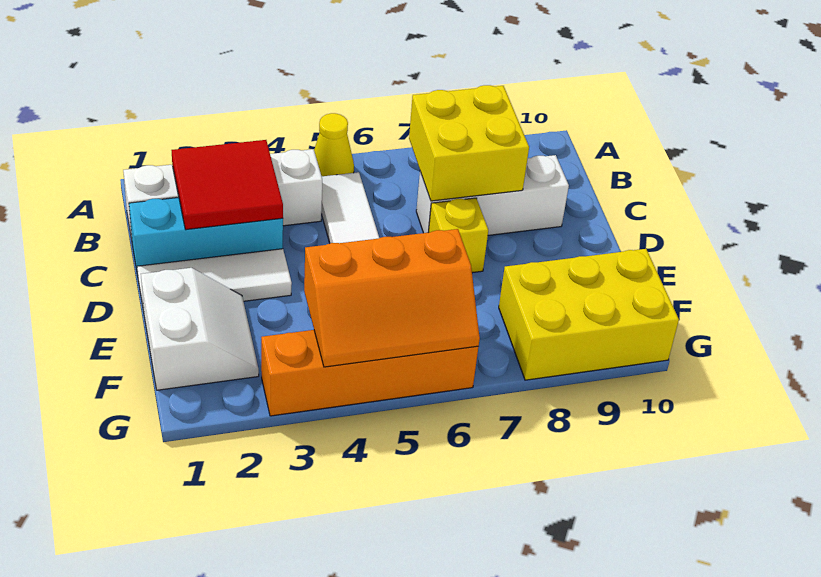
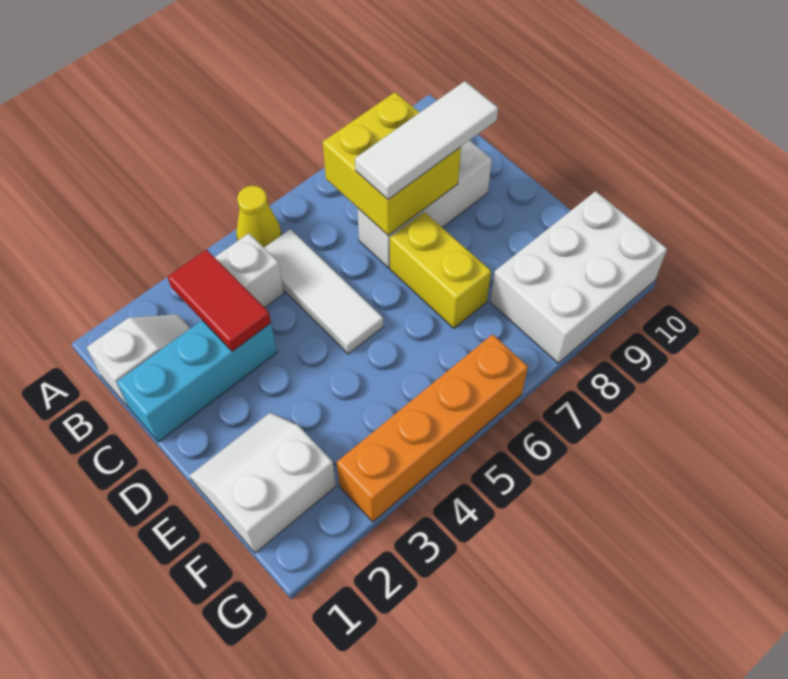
red tile B2:C3 level 2 -> red tile B3:C3 level 2
white tile D1:D3 level 1 -> white tile C7:C9 level 3
yellow brick D7 level 1 -> yellow brick D7:E7 level 1
white slope E1:F2 level 1 top 1 -> white slope E1:F2 level 1 top F
orange slope F4:G6 level 2 top F -> none
yellow brick F8:G10 level 1 -> white brick F8:G10 level 1

